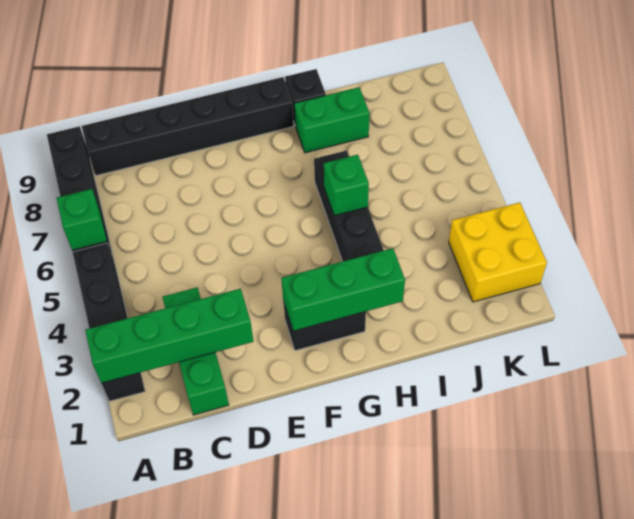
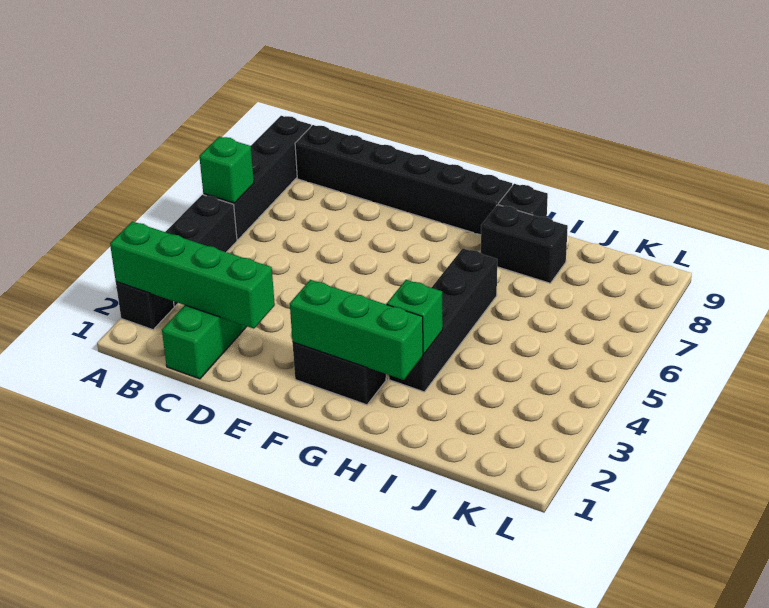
green brick H5 level 2 -> green brick H3 level 2
green brick H8:I8 level 1 -> black brick H8:I8 level 1
yellow brick K2:L3 level 1 -> none

